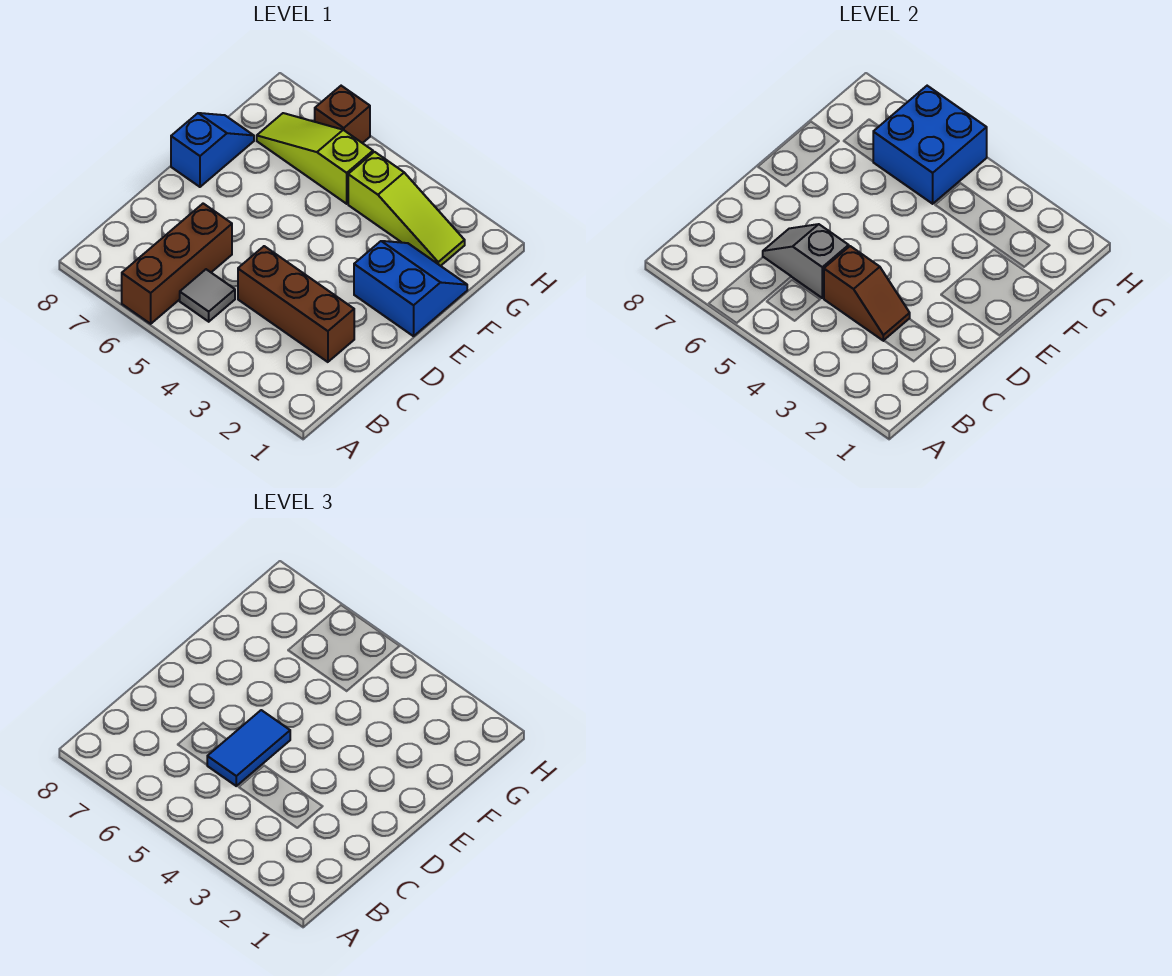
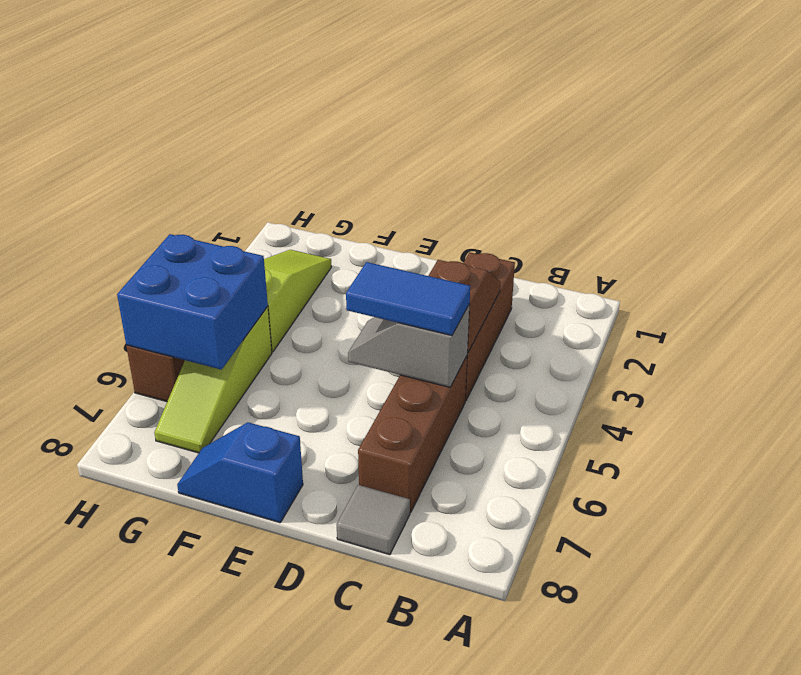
brown brick A6:C6 level 1 -> brown brick C5:C7 level 1
grey tile B5 level 1 -> grey tile C8 level 1
grey slope C5:C6 level 2 top 5 -> grey slope C5:D5 level 2 top C
blue slope E1:F2 level 1 top E -> none

